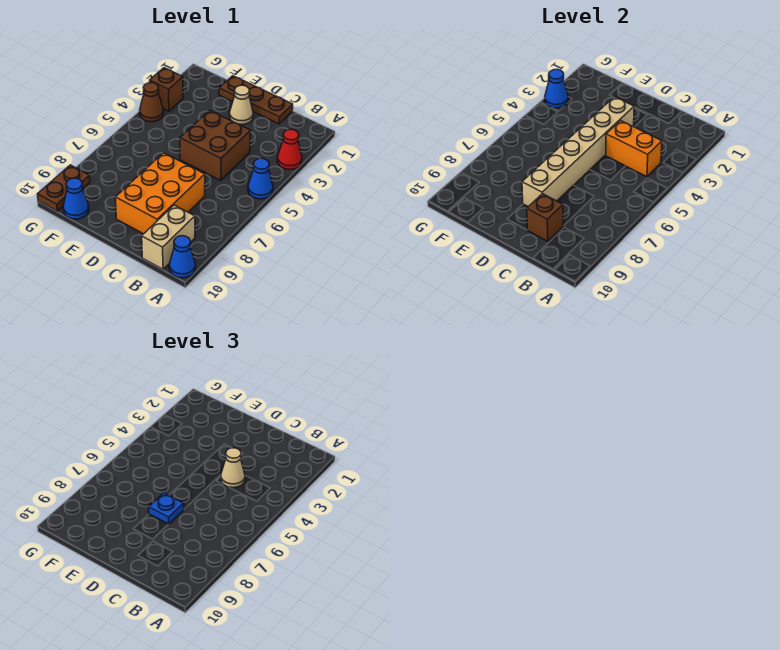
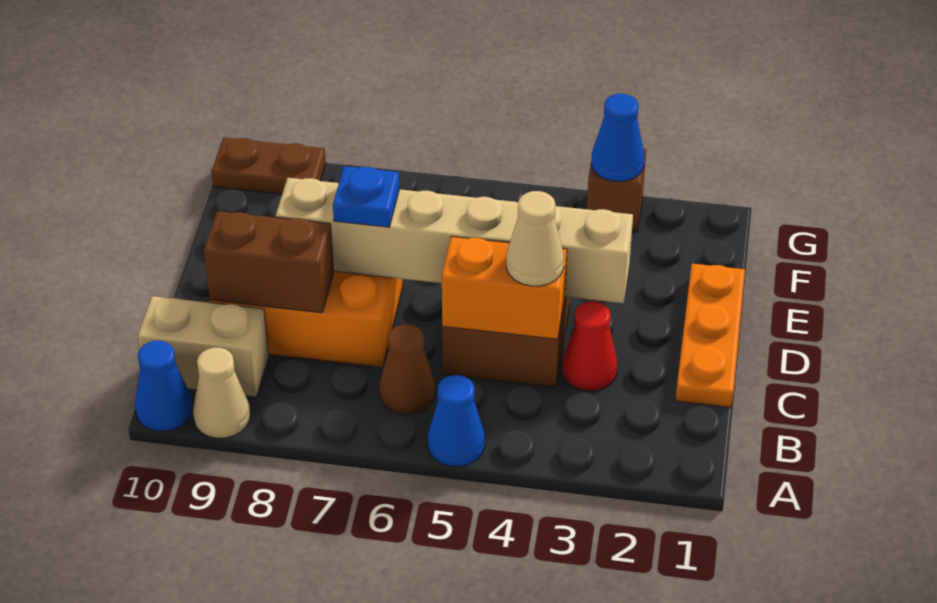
red cone A3 level 1 -> red cone C3 level 1
orange brick B4:C4 level 2 -> orange brick C4:C5 level 2
brown plate C1:E1 level 1 -> orange plate C1:E1 level 1
brown brick C9 level 2 -> brown brick C8:C9 level 2
tan cone D2 level 1 -> tan cone A9 level 1
blue cone F10 level 1 -> none
brown cone G4 level 1 -> brown cone B6 level 1

